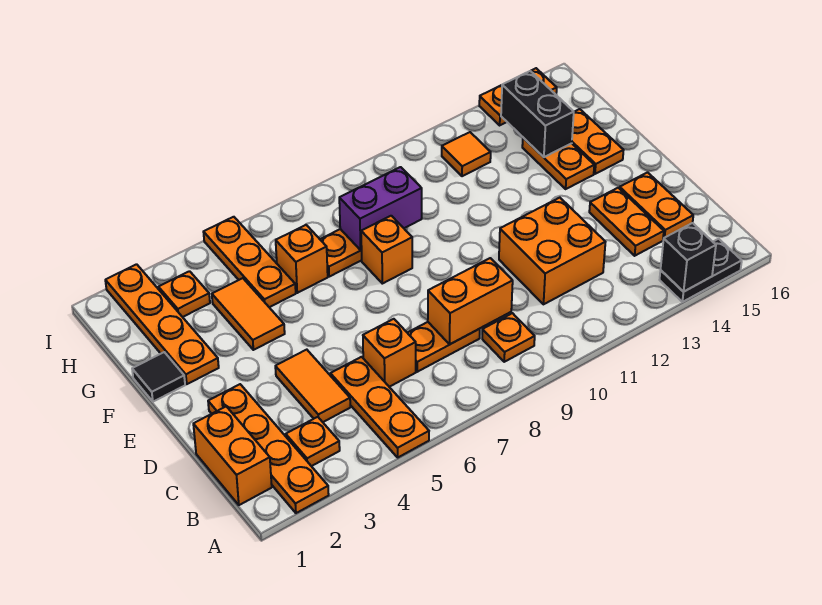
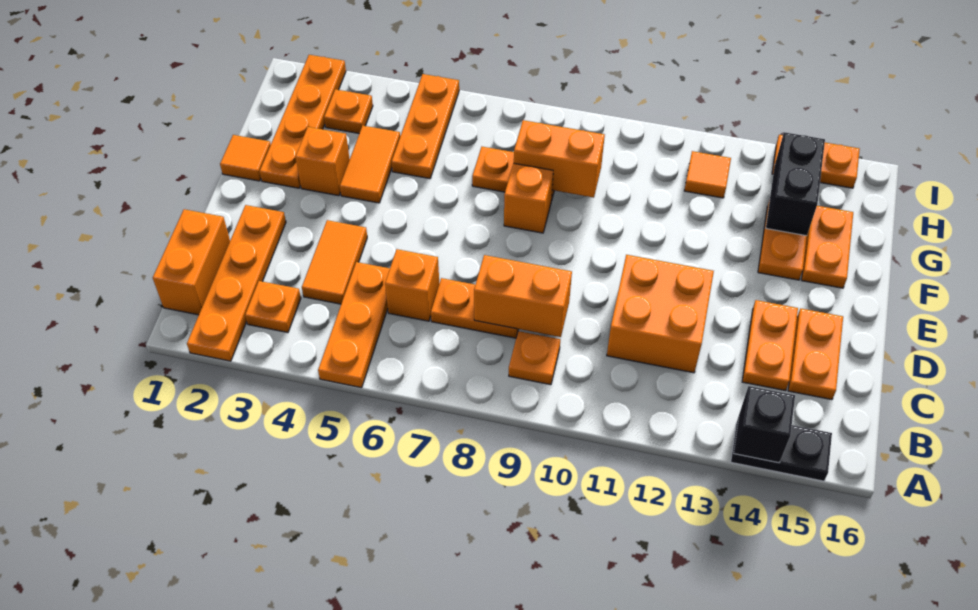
black tile F1 level 1 -> orange tile F1 level 1
orange brick G6 level 1 -> orange brick F3 level 1
purple brick G8:G9 level 2 -> orange brick G8:G9 level 2

